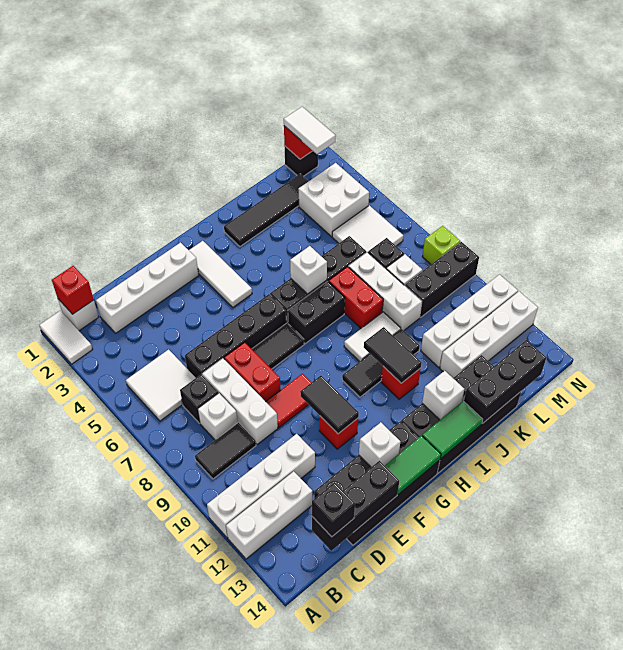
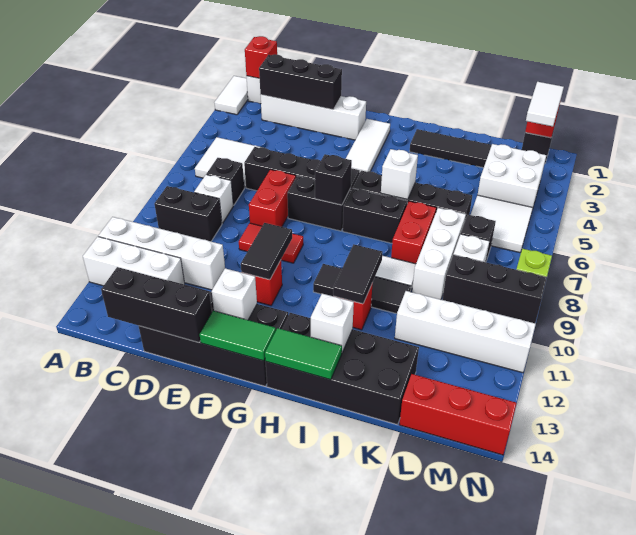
black tile B9:C9 level 1 -> black brick B9:C9 level 1
black brick C14 level 3 -> black brick G7 level 2
white brick D7:D9 level 1 -> none
black tile F7:G7 level 1 -> black brick F7:G7 level 1
black brick J14:L14 level 2 -> black brick C2:E2 level 2
white brick K12:N12 level 1 -> none
none -> red brick L14:N14 level 1

